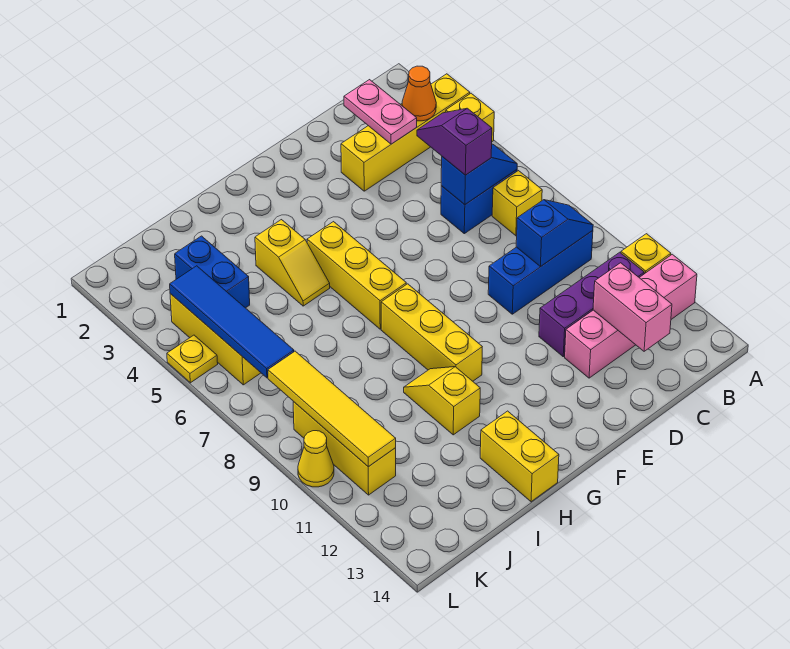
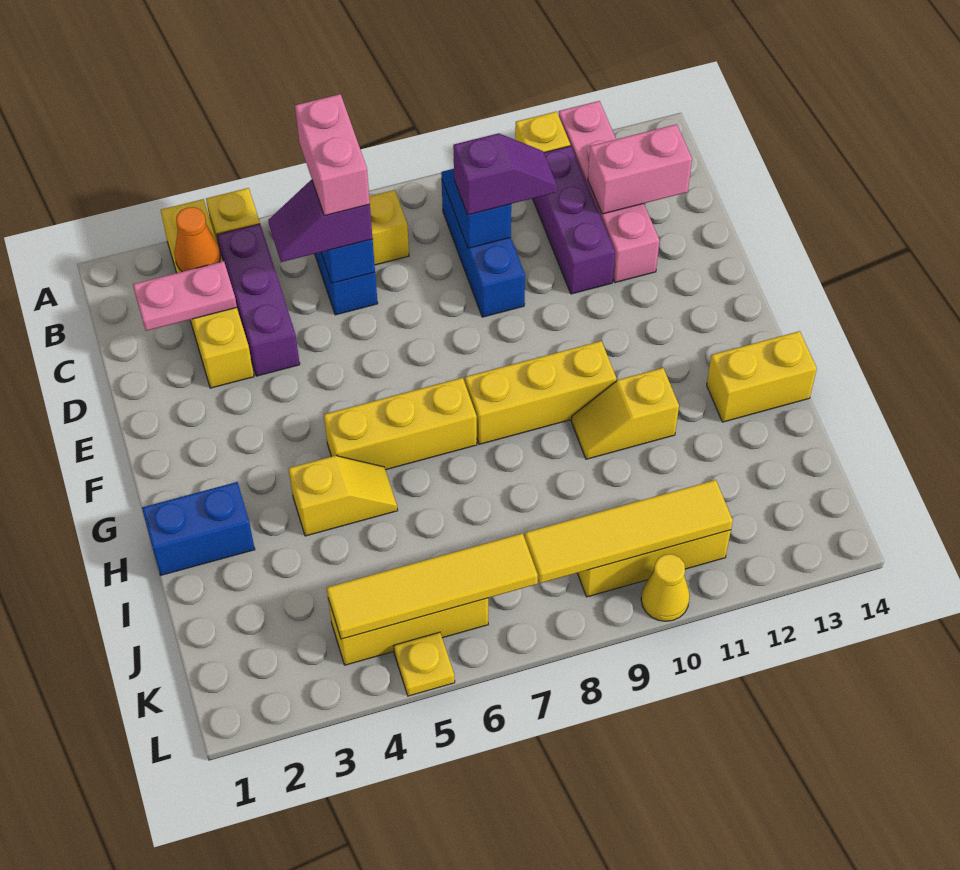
none -> purple brick B4:D4 level 1
none -> pink brick B6:C6 level 4
none -> purple slope C9:C10 level 3 top 9
blue brick J3:J4 level 1 -> blue brick H1:H2 level 1
blue tile K4:K7 level 2 -> yellow tile K4:K7 level 2

